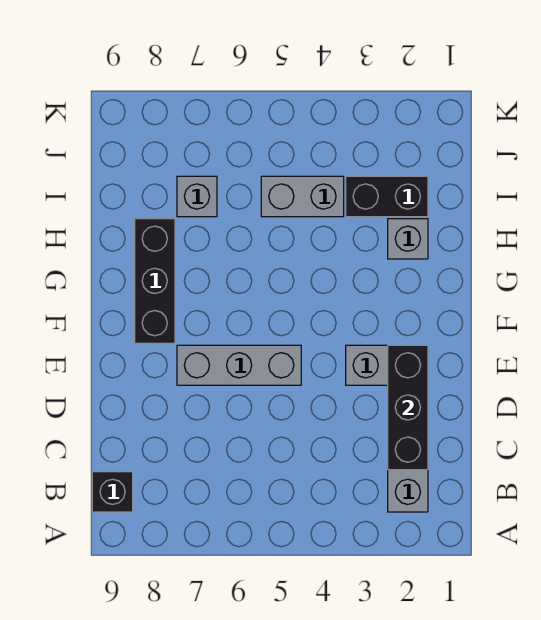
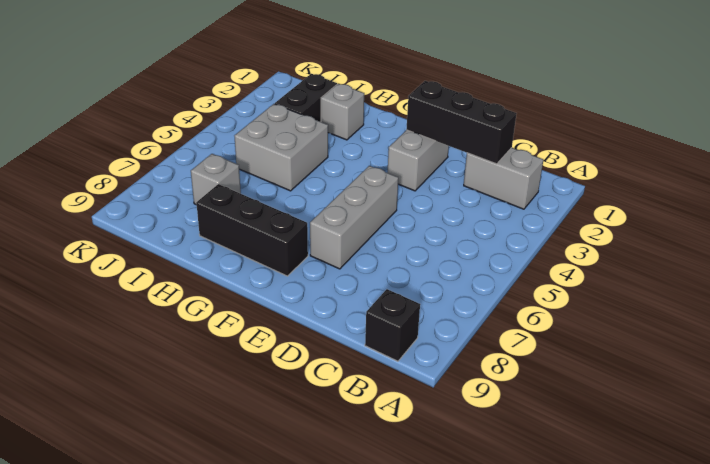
grey brick I4:I5 level 1 -> grey brick H4:I5 level 1

